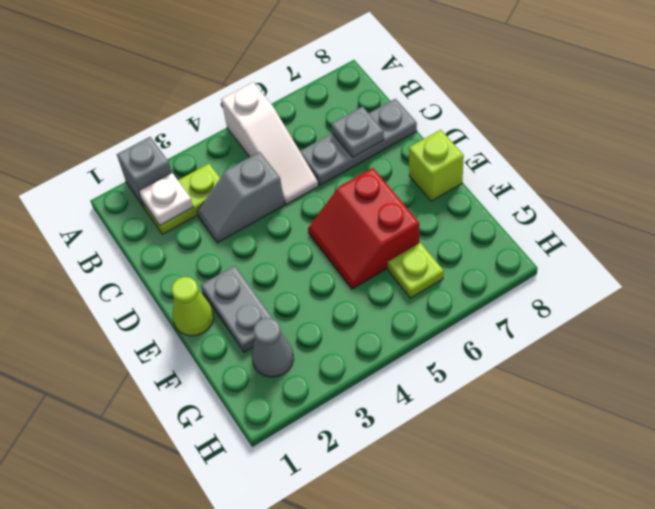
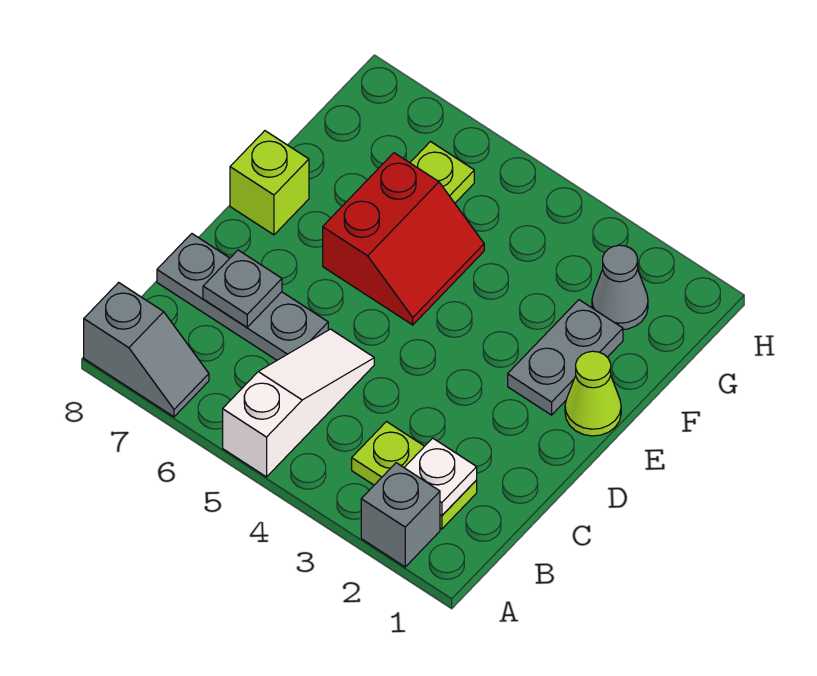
grey slope C3:C4 level 1 top 4 -> grey slope A7:A8 level 1 top 8

